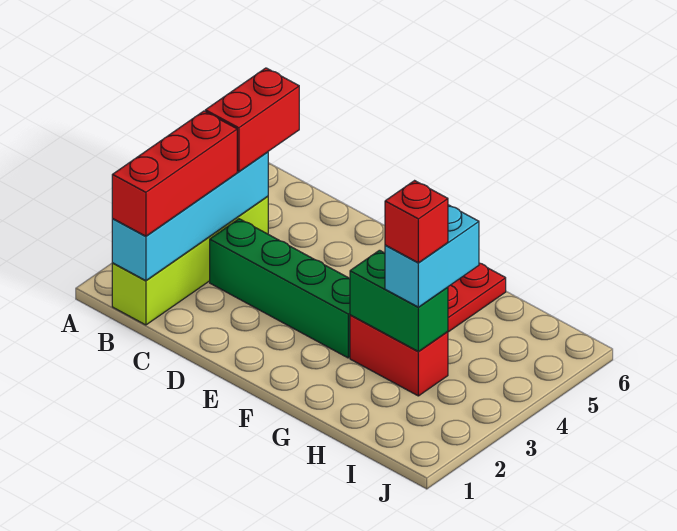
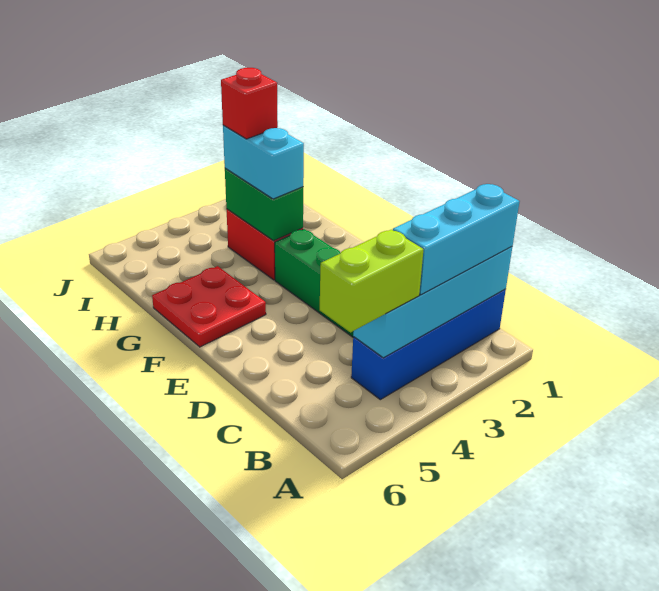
lime brick B1:B4 level 1 -> blue brick B1:B4 level 1
red brick B1:B3 level 3 -> cyan brick B1:B3 level 3
red brick B4:B5 level 3 -> lime brick B4:B5 level 3
cyan brick H3:H4 level 3 -> cyan brick G3:H3 level 3

